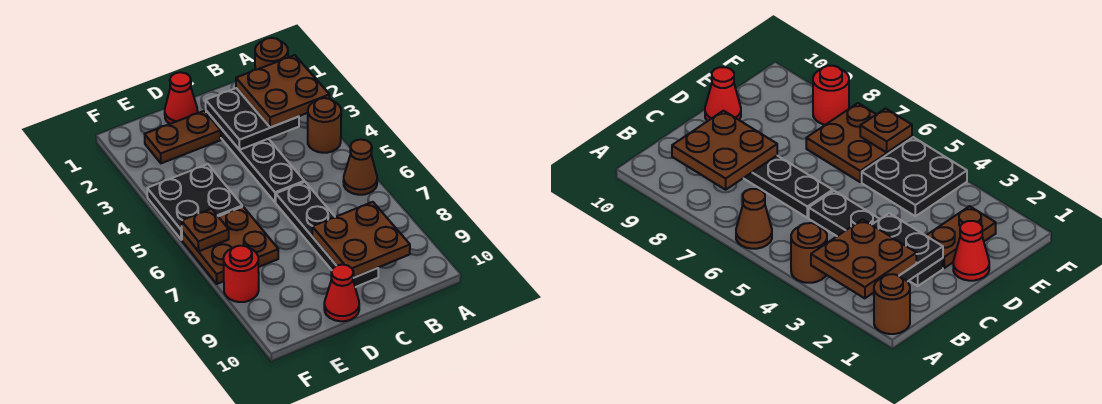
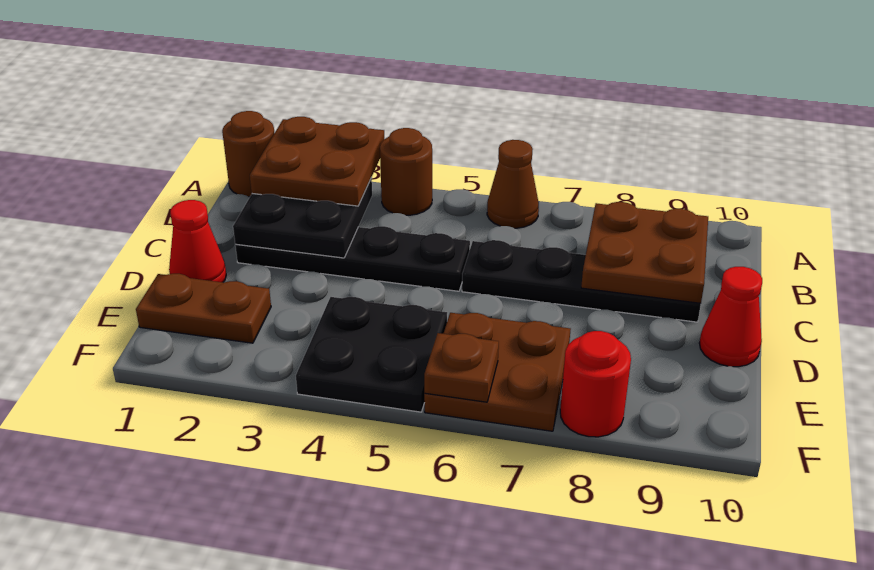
brown plate D2:E2 level 1 -> brown plate E1:E2 level 1

